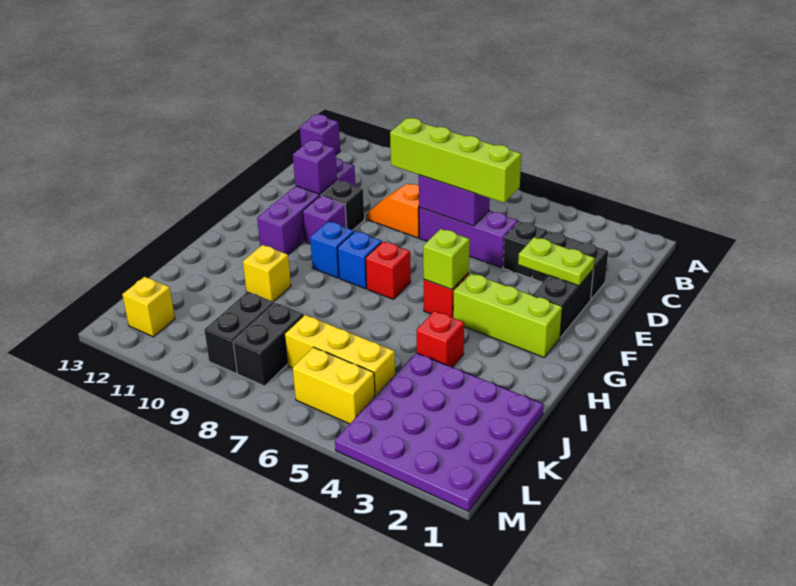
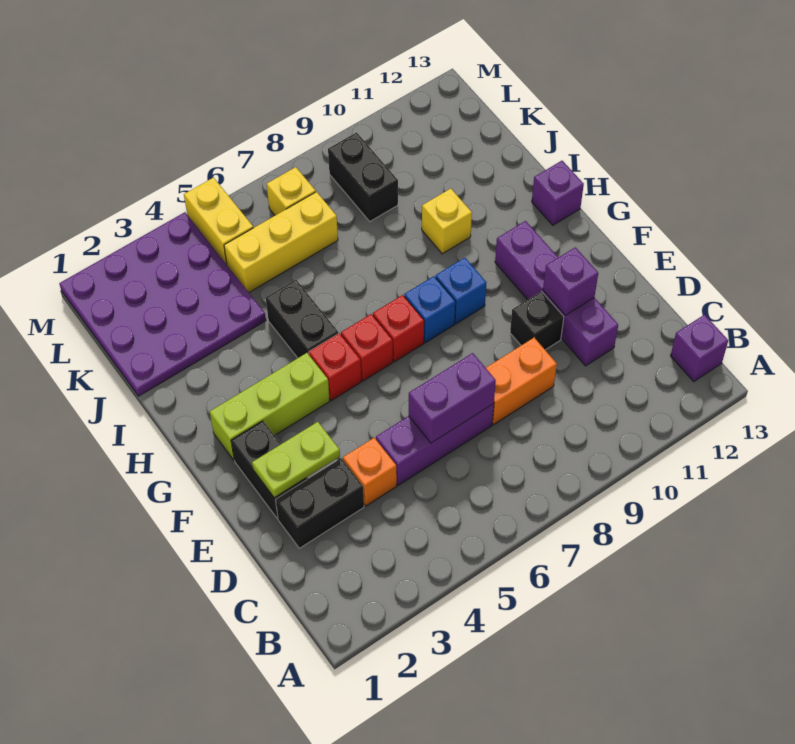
black brick D4 level 1 -> orange brick D4 level 1
lime brick D5:D8 level 3 -> none
orange slope D8:D9 level 1 top 8 -> orange brick D8:D9 level 1
purple brick F10 level 1 -> purple brick H13 level 1
lime brick G5 level 2 -> none
red brick I4 level 1 -> red brick G6 level 1
black brick K8:L8 level 1 -> black brick H5:I5 level 1
yellow brick L5:L6 level 1 -> yellow brick L5:M5 level 1
yellow brick L12 level 1 -> yellow brick L7 level 1

